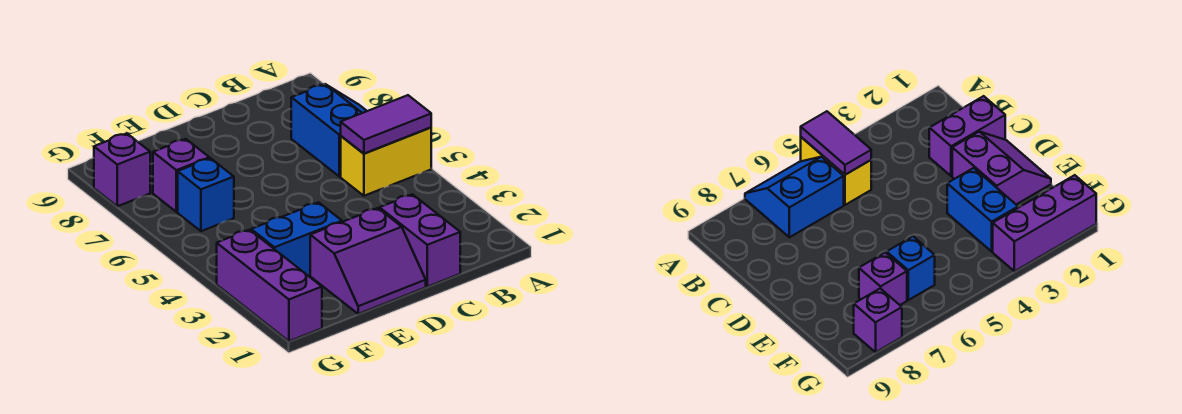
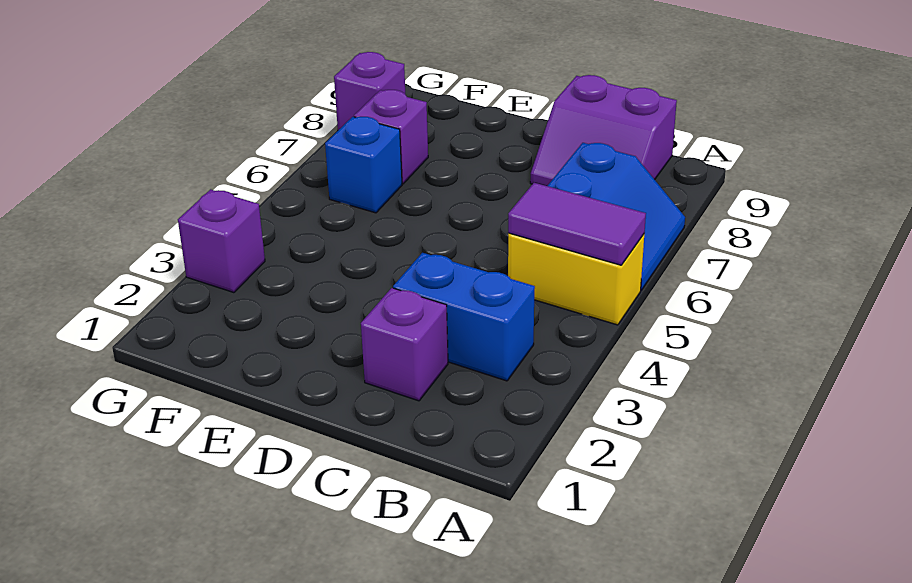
purple brick C1:C2 level 1 -> purple brick C2 level 1
purple slope D1:E2 level 1 top 2 -> purple slope B8:C9 level 1 top 9
blue brick E3:F3 level 1 -> blue brick B3:C3 level 1
purple brick G1:G3 level 1 -> purple brick G3 level 1

